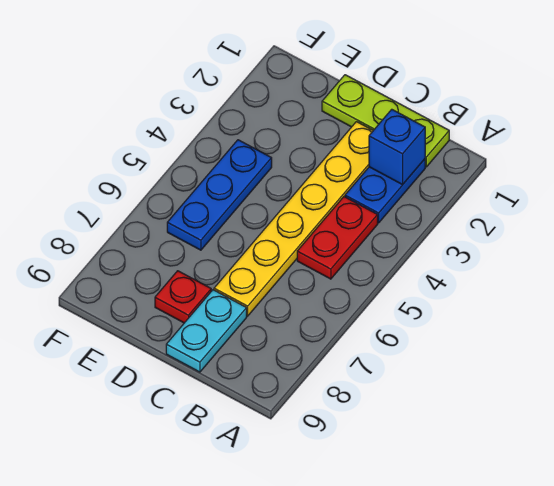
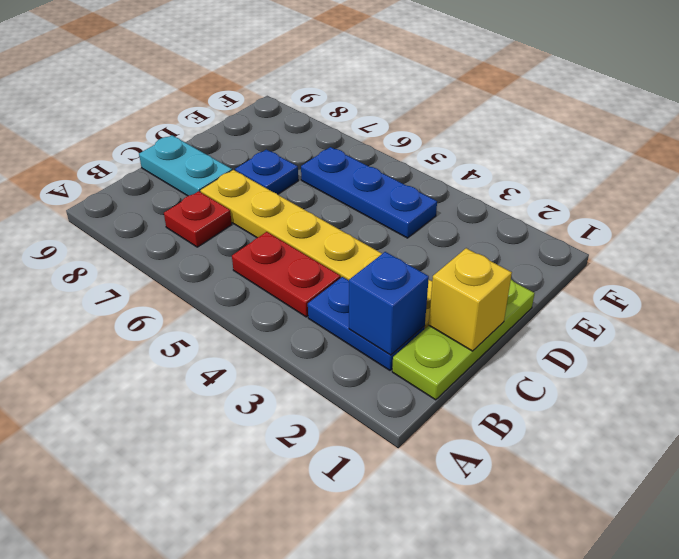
none -> yellow brick C1 level 2
none -> blue plate D7 level 1
red plate D8 level 1 -> red plate B7 level 1

